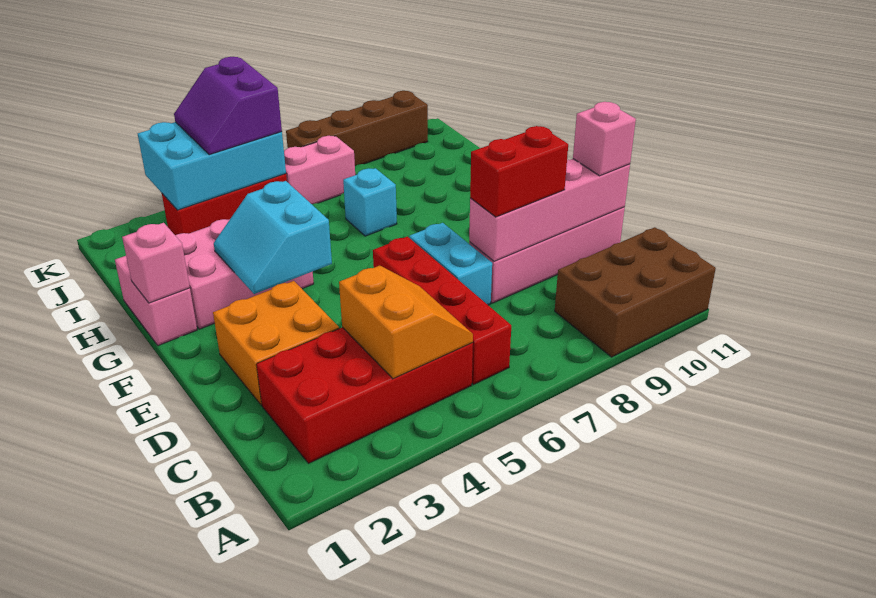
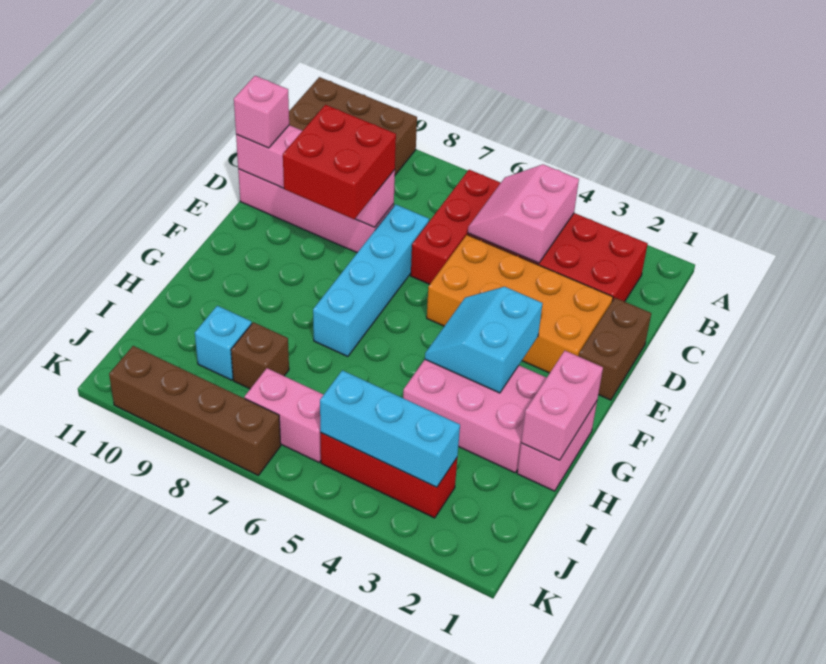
orange slope B4:C5 level 2 top 4 -> pink slope B4:C5 level 2 top 4
red brick B6:E6 level 1 -> red brick B6:D6 level 1
none -> brown brick D1:E1 level 1
orange brick D2:E3 level 1 -> orange brick D2:E5 level 1
cyan brick D7:E7 level 1 -> cyan brick D7:G7 level 1
red brick D8:D9 level 3 -> red brick D8:E9 level 3
cyan slope F3:G4 level 2 top 4 -> cyan slope F3:G4 level 2 top 3
pink brick G1 level 2 -> pink brick G1:H1 level 2
cyan brick H7 level 1 -> cyan brick I9 level 1
none -> brown brick I8 level 1
cyan brick J3:K5 level 2 -> cyan brick J3:J5 level 2
purple slope J4:K5 level 3 top 5 -> none

